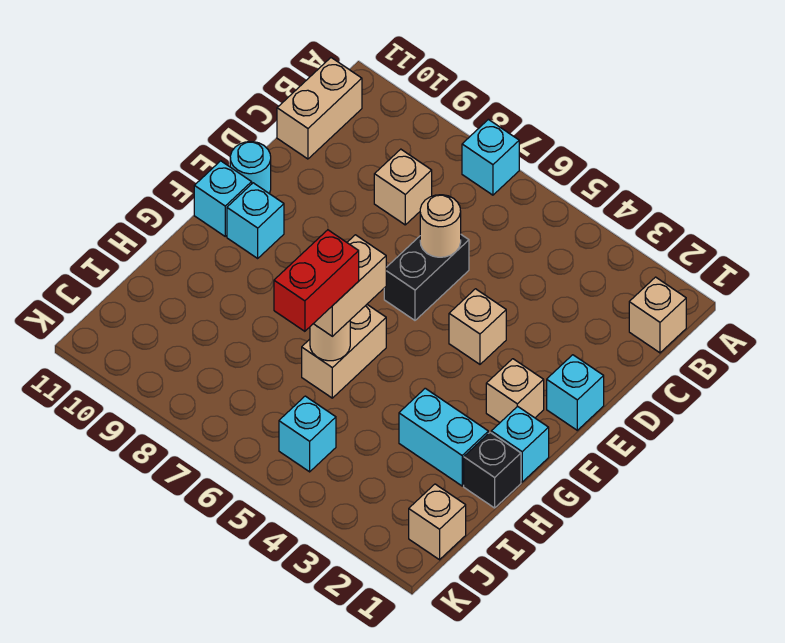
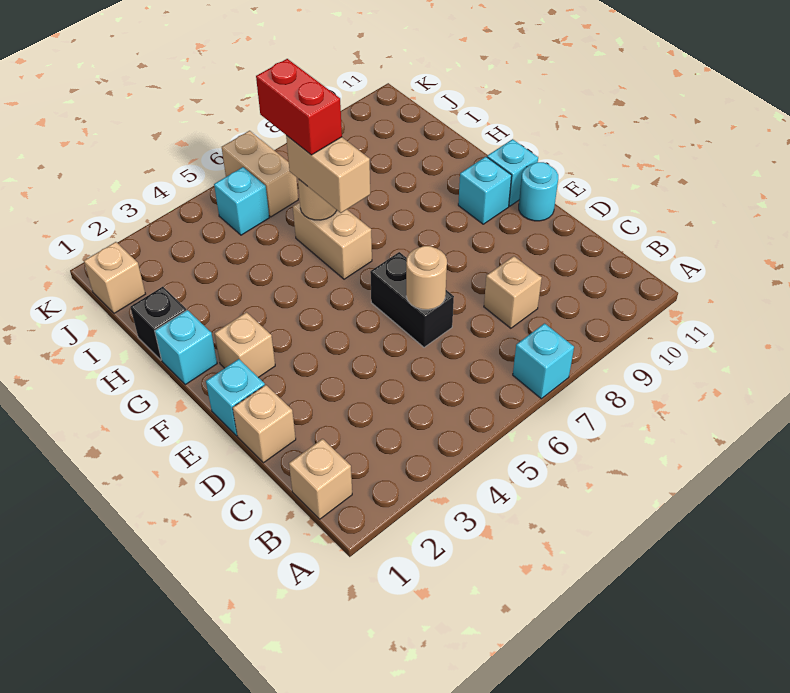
tan brick B11:C11 level 1 -> tan brick J6:K6 level 1
tan brick E4 level 1 -> tan brick D1 level 1
cyan brick H2:H3 level 1 -> none

